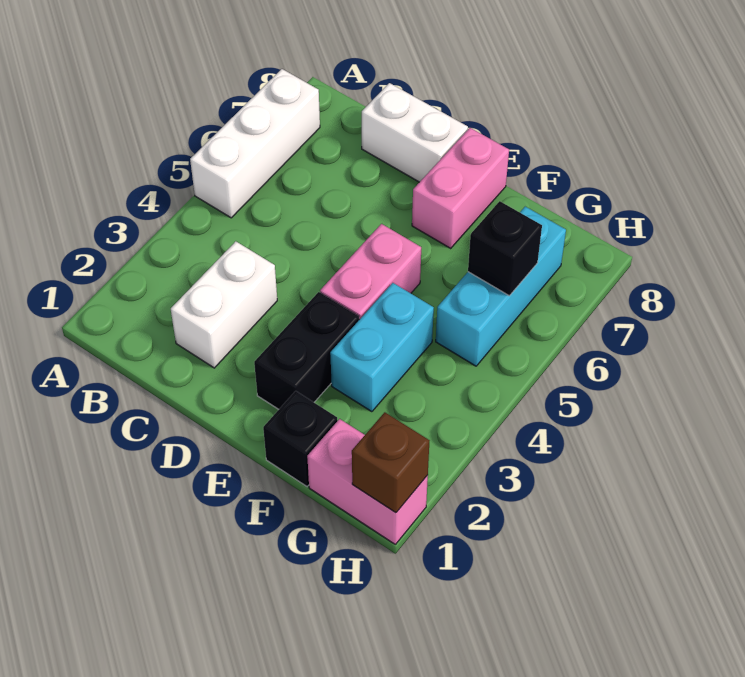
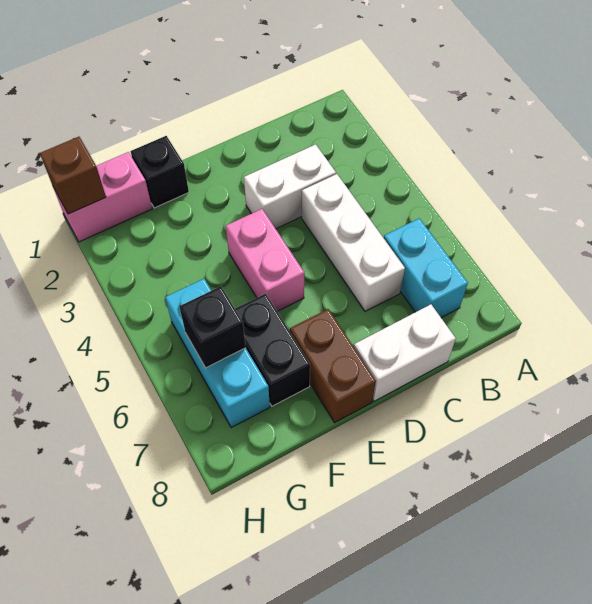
white brick A5:A7 level 1 -> white brick C4:C6 level 1
white brick C2:C3 level 1 -> white brick C3:D3 level 1
black brick E2:E3 level 1 -> black brick F6:F7 level 1
pink brick E7:E8 level 1 -> brown brick E7:E8 level 1
cyan brick F3:F4 level 1 -> cyan brick B6:B7 level 1

